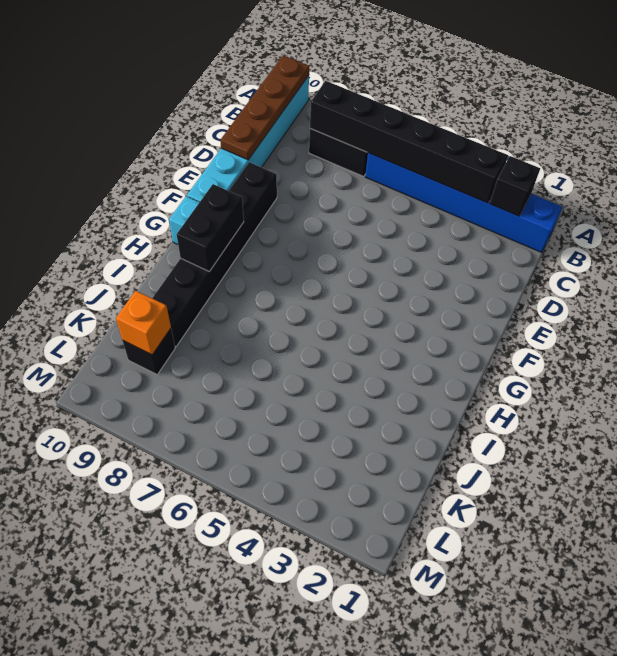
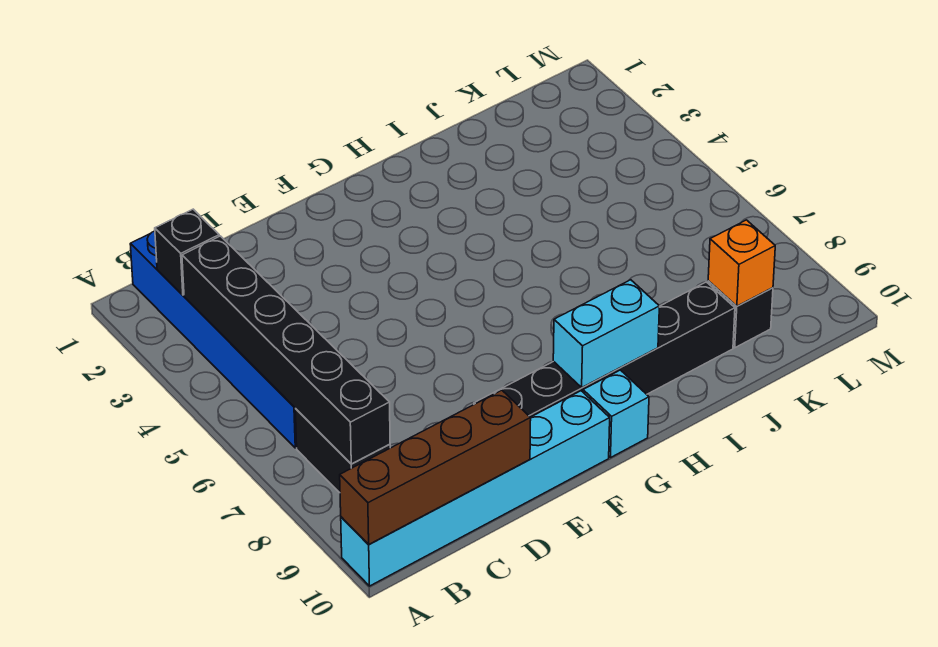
brown plate A10:D10 level 2 -> brown brick A10:D10 level 2
black brick G9:H9 level 2 -> cyan brick G9:H9 level 2

